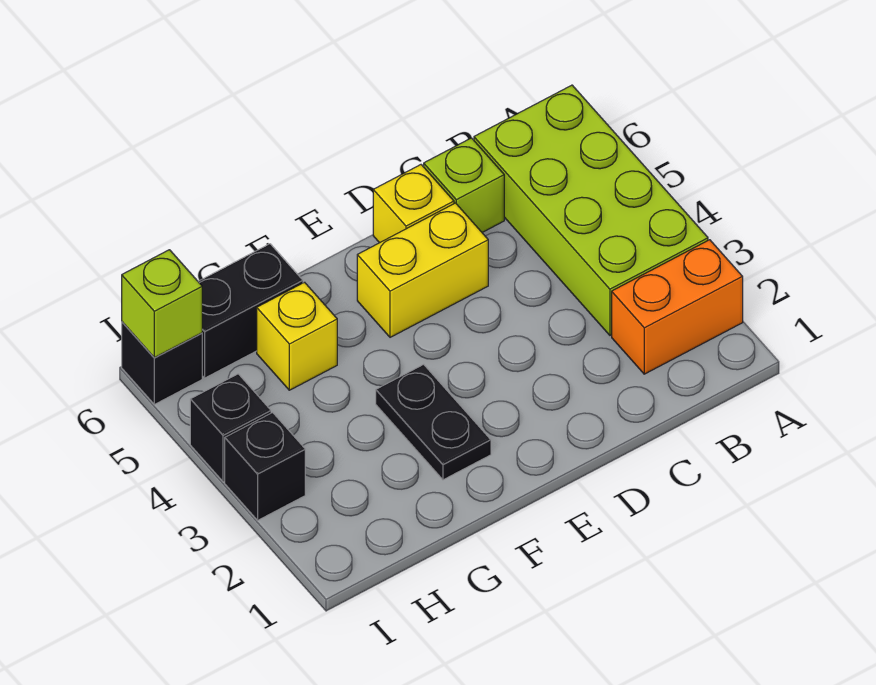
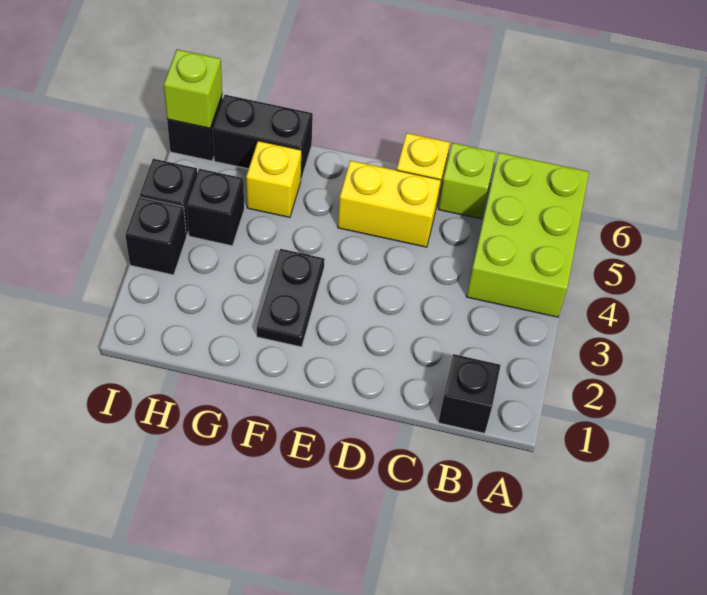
orange brick A2:B2 level 1 -> none
lime brick A3:B6 level 1 -> lime brick A4:B6 level 1
none -> black brick B1 level 1
none -> black brick H4 level 1

